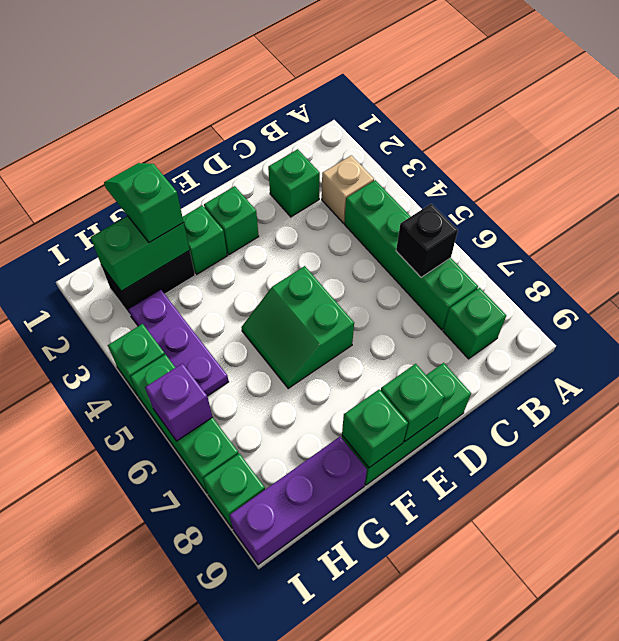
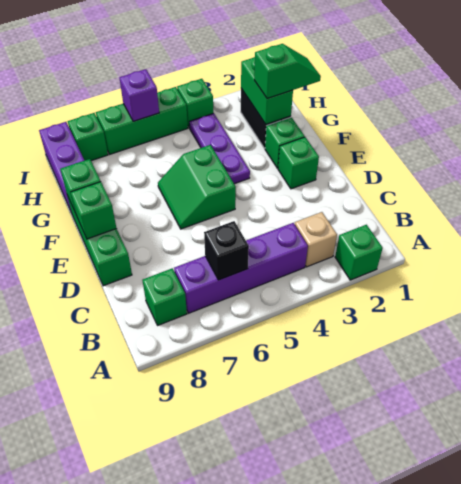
green brick B4:B7 level 1 -> purple brick B4:B7 level 1
green brick C2 level 1 -> green brick A2 level 1
green slope E5:F6 level 1 top E -> green slope E5:F6 level 1 top 5
purple plate H3:H5 level 1 -> purple plate F4:H4 level 1

